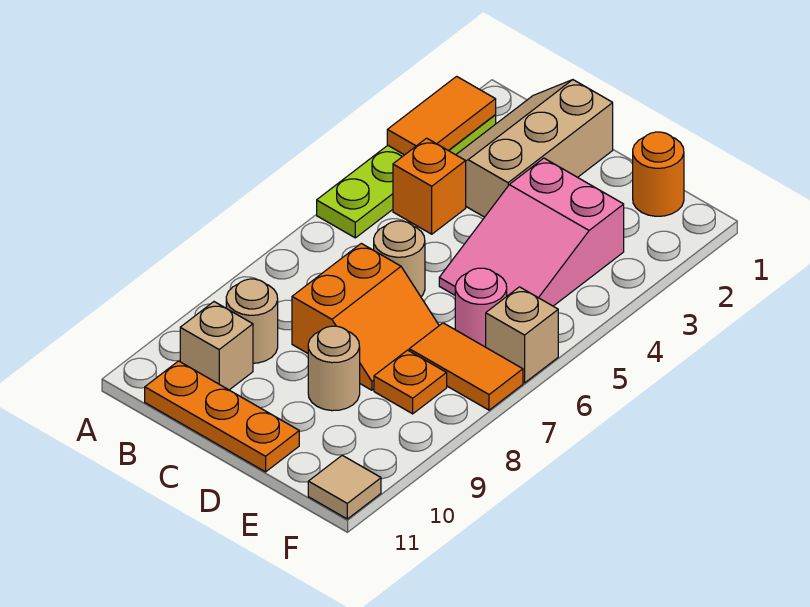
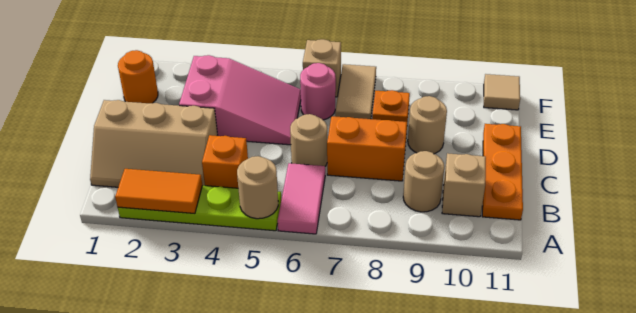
none -> tan round brick A5 level 2
none -> pink tile A6:B6 level 1
orange tile E7:F7 level 1 -> tan tile E7:F7 level 1

